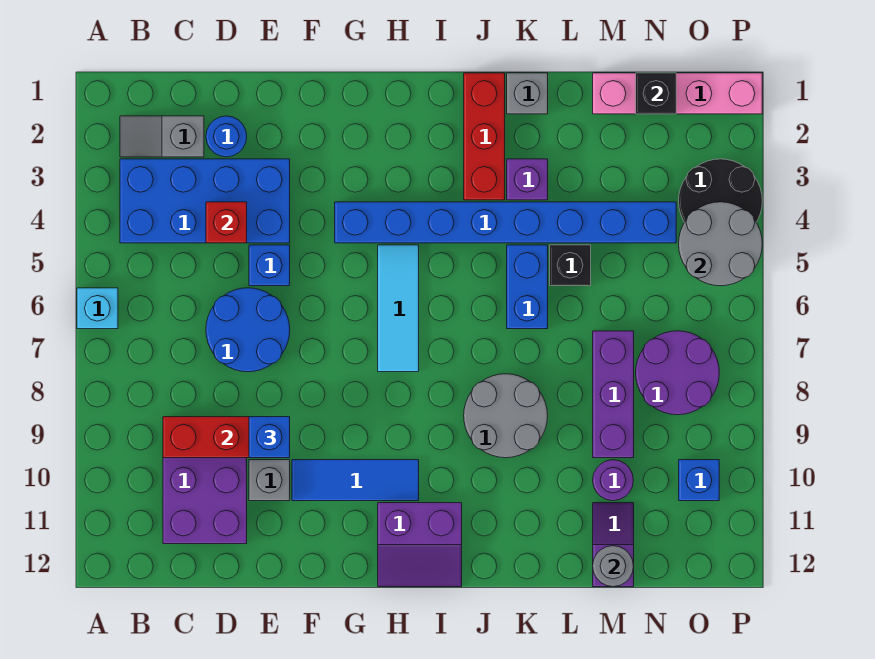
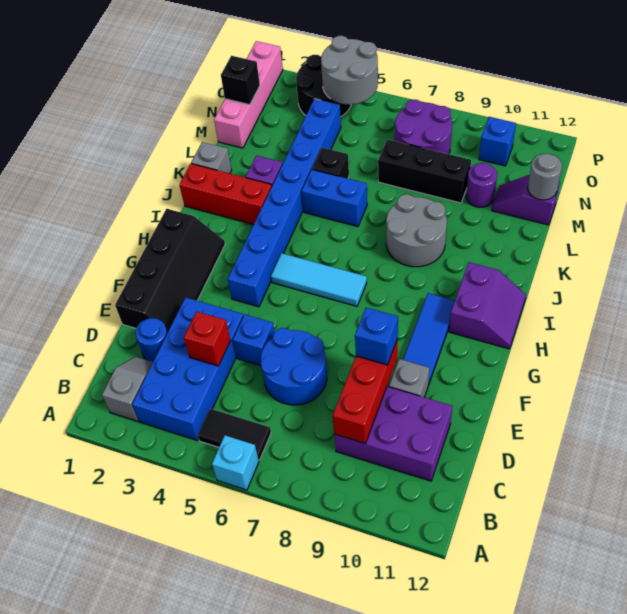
grey slope B2:C2 level 1 top C -> grey slope B2:C2 level 1 top B
none -> black tile B5:B6 level 1
none -> black slope E1:H2 level 1 top 1
purple brick M7:M9 level 1 -> black brick M7:M9 level 1

